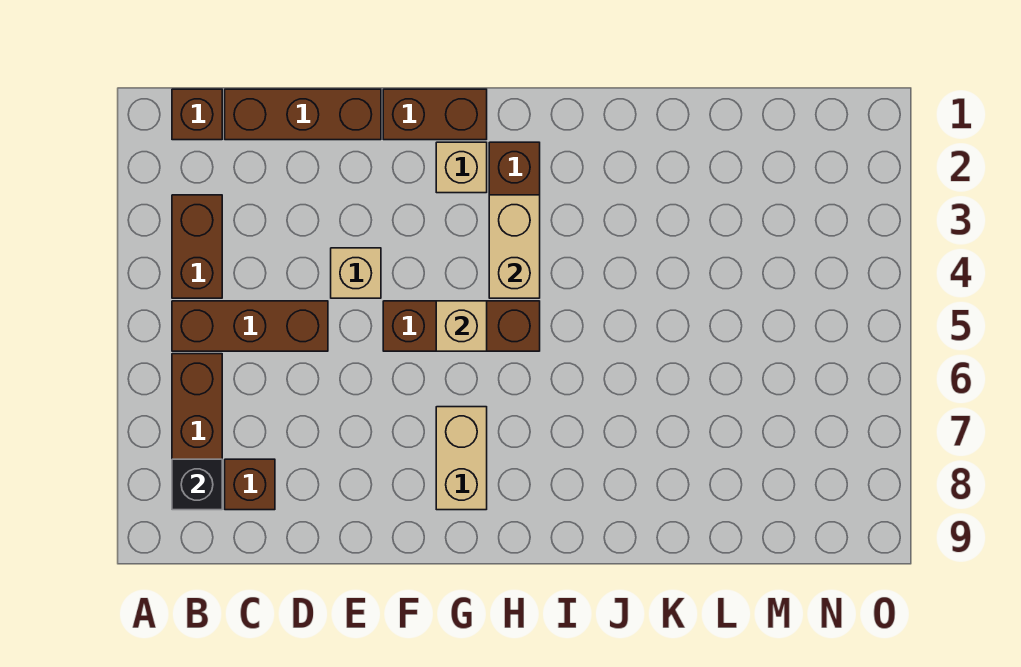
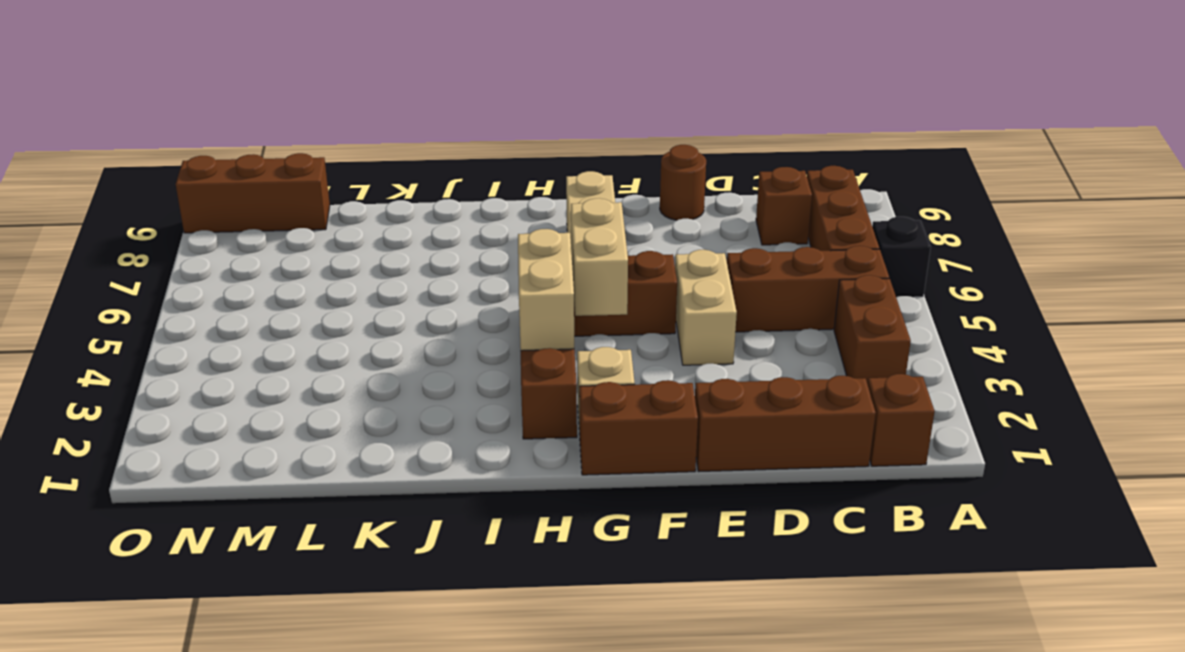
black brick B8 level 2 -> black brick A6 level 1
tan brick E4 level 1 -> tan brick E4:E5 level 1
none -> brown round brick E9 level 1
tan brick G5 level 2 -> tan brick G4:G5 level 2
none -> brown brick M9:O9 level 1

